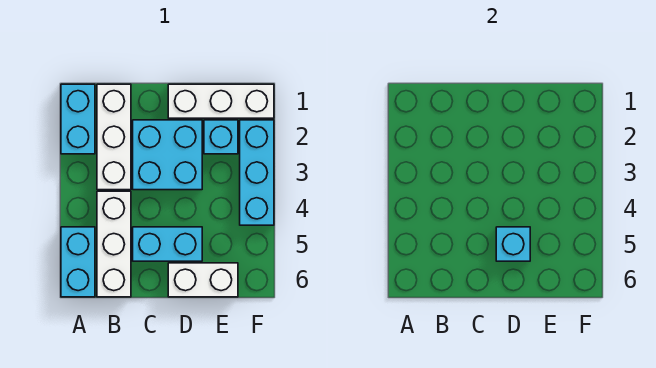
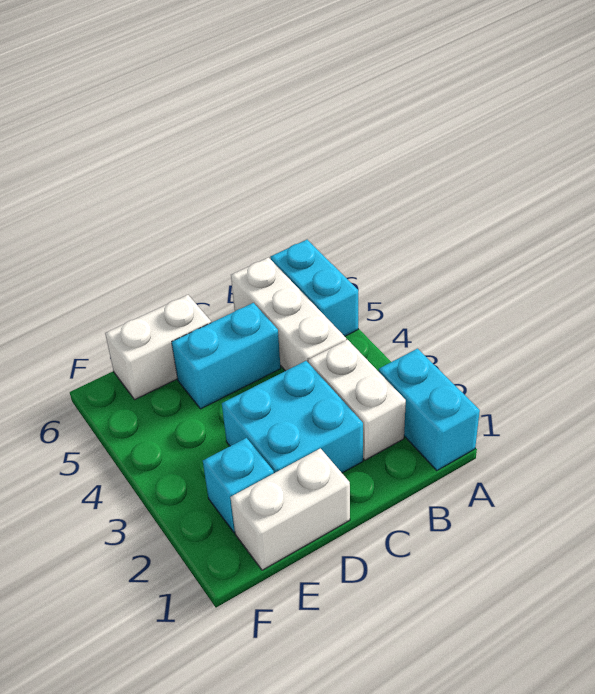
white brick B1:B3 level 1 -> white brick B2:B3 level 1
white brick D1:F1 level 1 -> white brick D1:E1 level 1
cyan brick D5 level 2 -> none
cyan brick F2:F4 level 1 -> none

